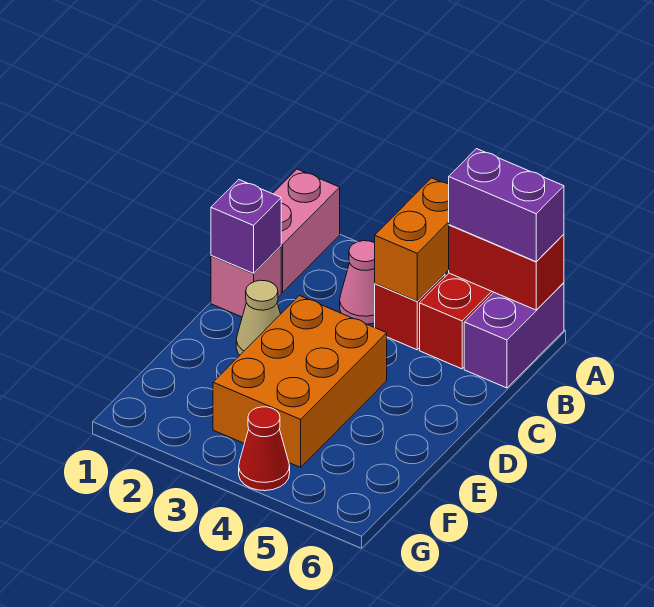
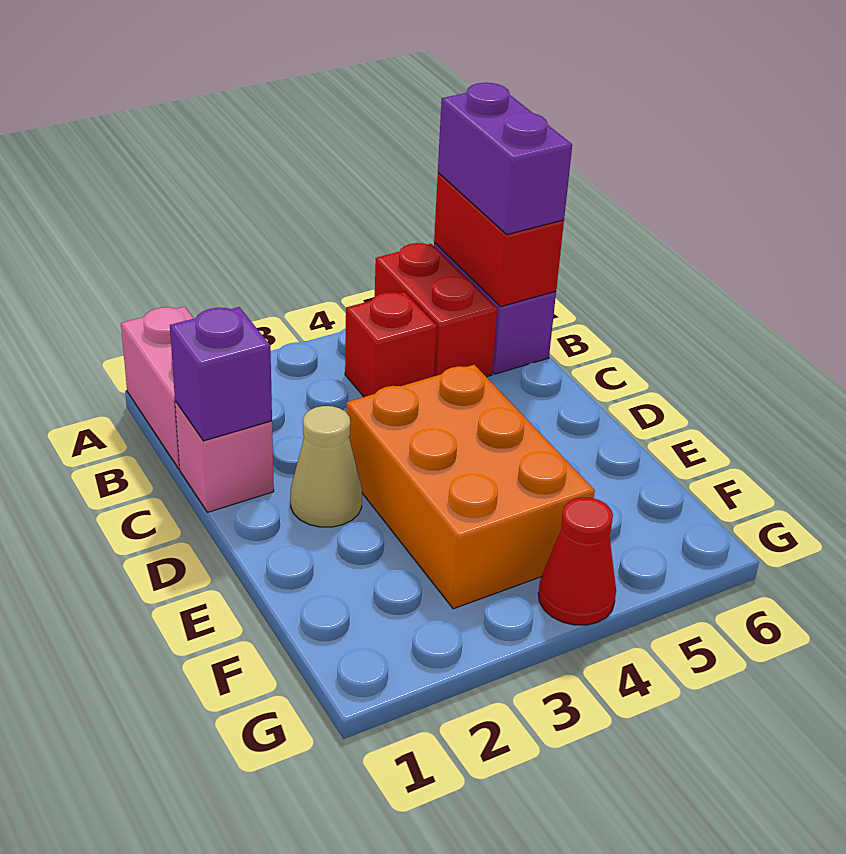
orange brick A4:B4 level 2 -> none
red brick A5:A6 level 2 -> red brick A6:B6 level 2
purple brick A5:A6 level 3 -> purple brick A6:B6 level 3
pink cone B3 level 1 -> none

